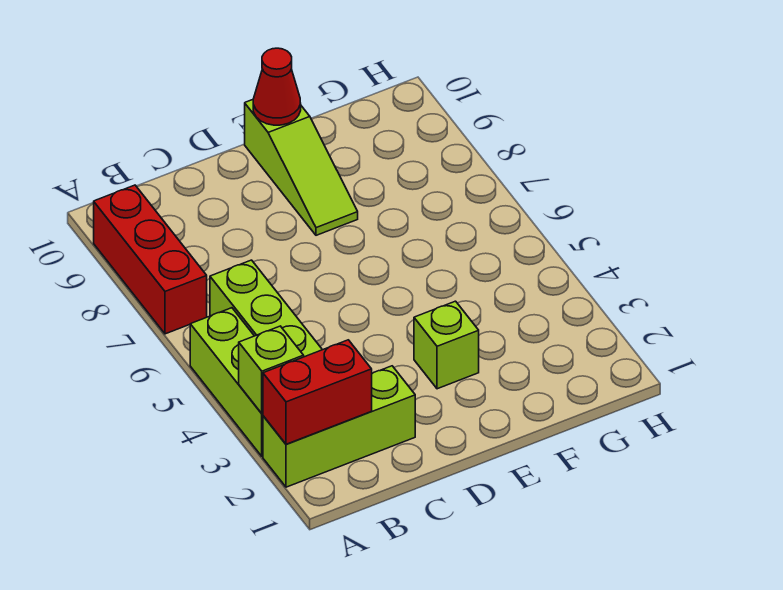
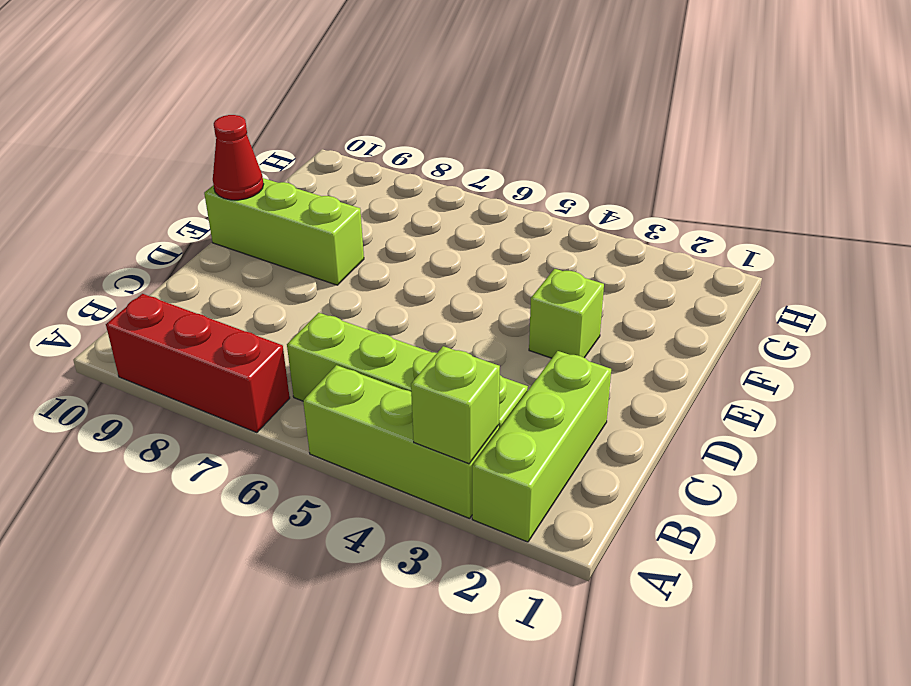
red brick A2:B2 level 2 -> none
lime slope E8:E10 level 1 top 10 -> lime brick E8:E10 level 1

